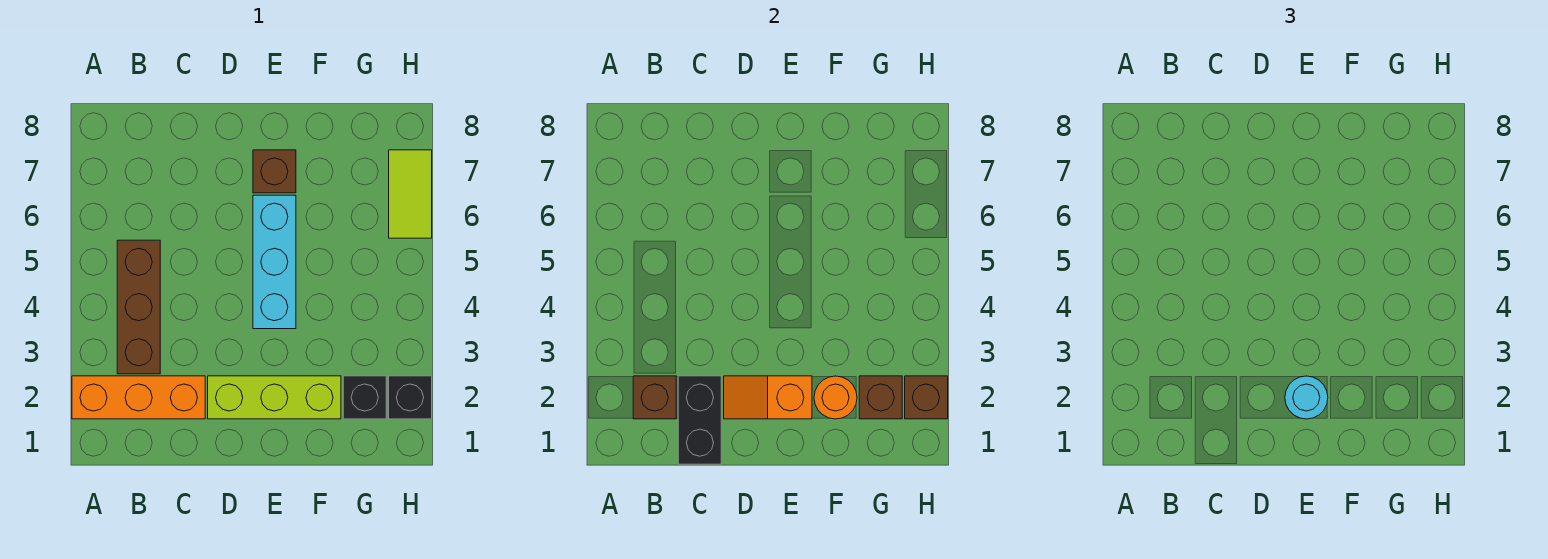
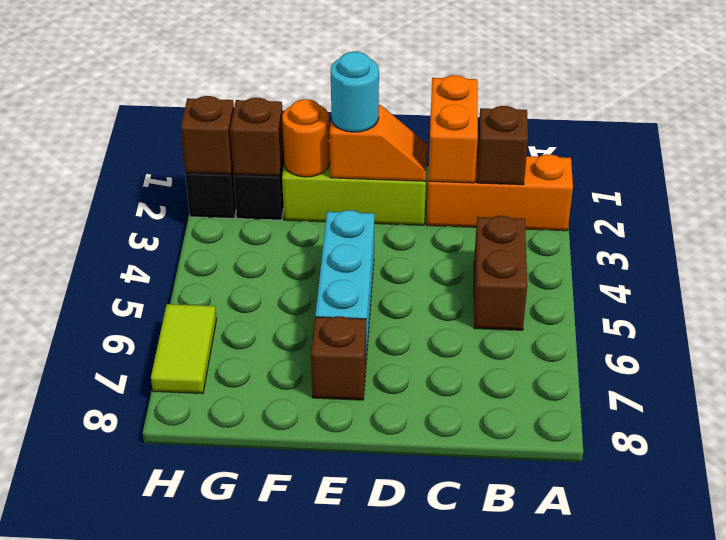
brown brick B3:B5 level 1 -> brown brick B4:B5 level 1
black brick C1:C2 level 2 -> orange brick C1:C2 level 2

